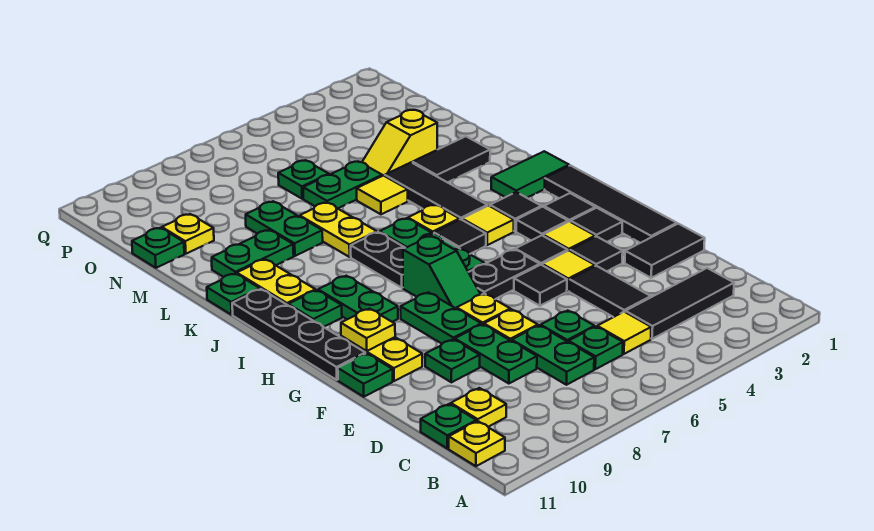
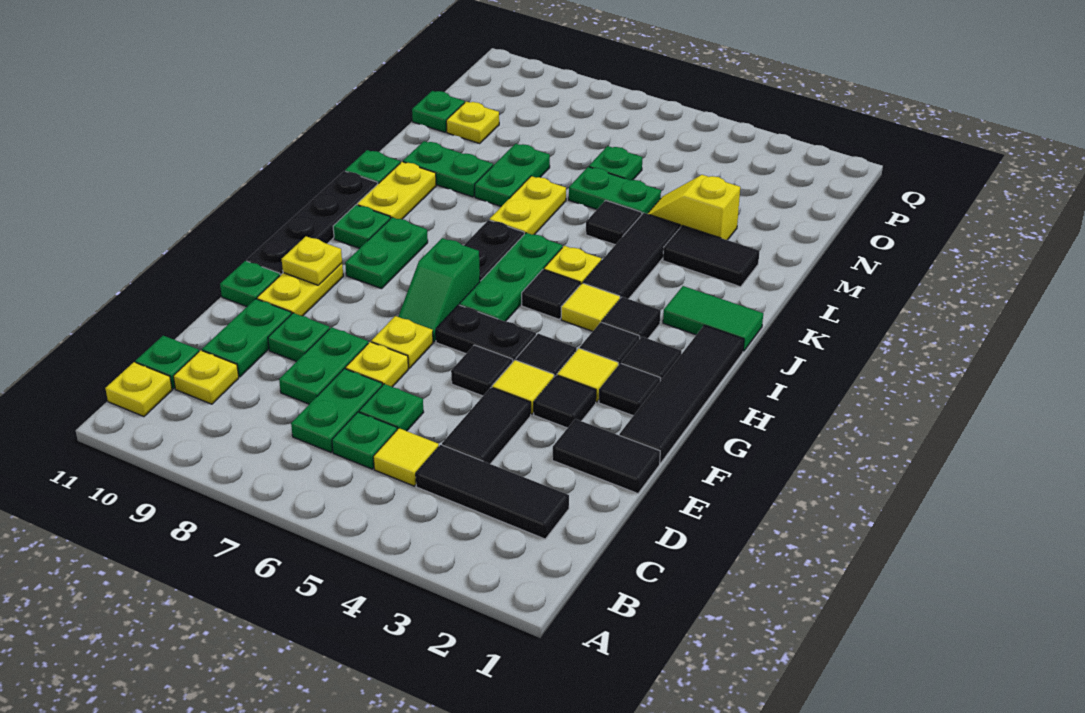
green plate F8:G8 level 1 -> green plate D10:E10 level 1
yellow tile L5 level 1 -> black tile L5 level 1

